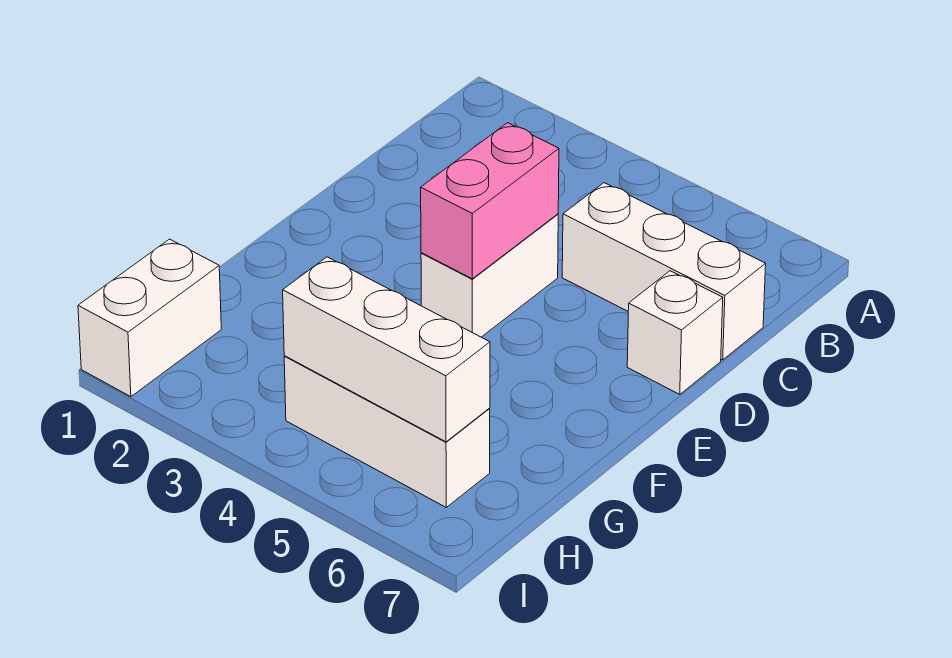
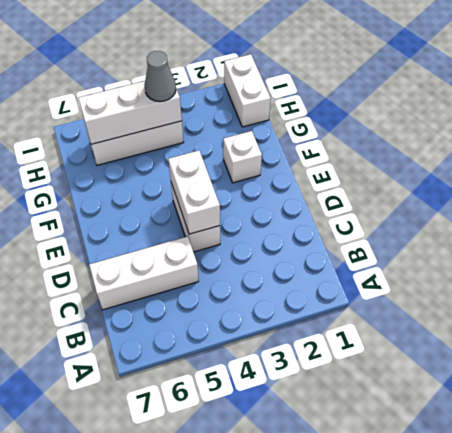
pink brick D4:E4 level 2 -> white brick D4:E4 level 2
white brick D7 level 1 -> white brick F2 level 1
none -> grey cone H4 level 3

